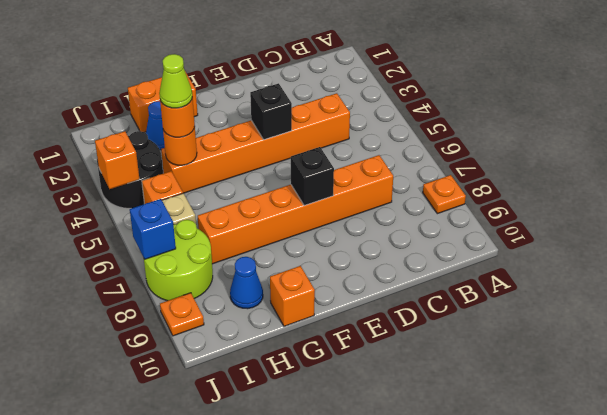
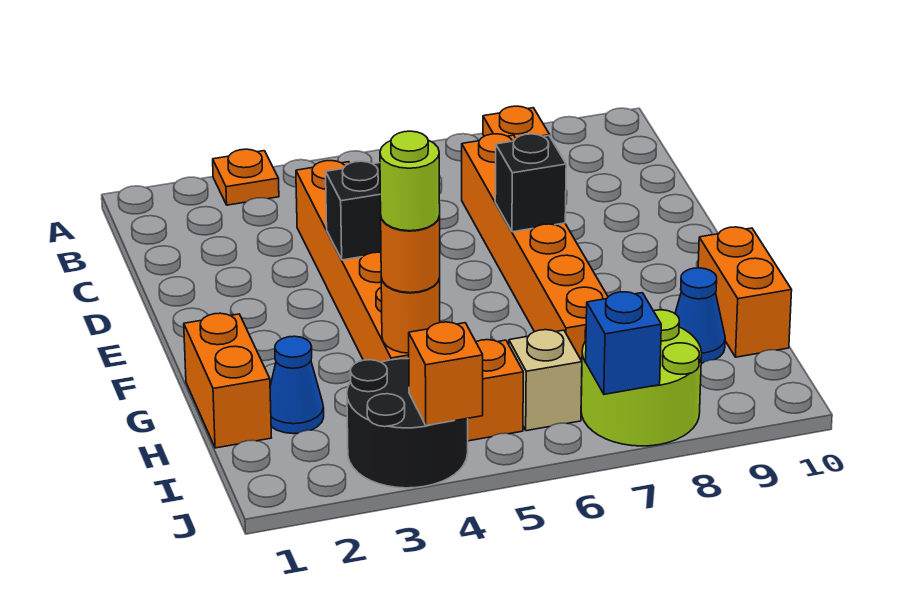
orange brick G10 level 1 -> orange brick G10:H10 level 1
lime cone H4 level 4 -> lime round brick H4 level 4
orange plate J9 level 1 -> orange plate A3 level 1

